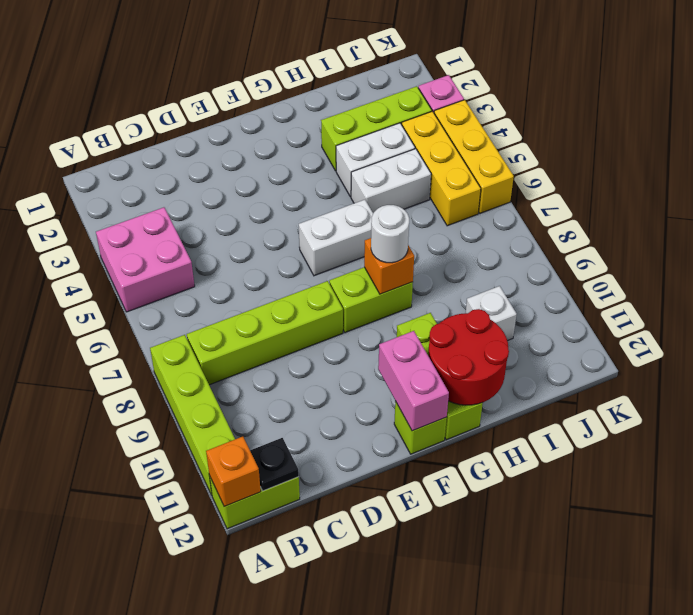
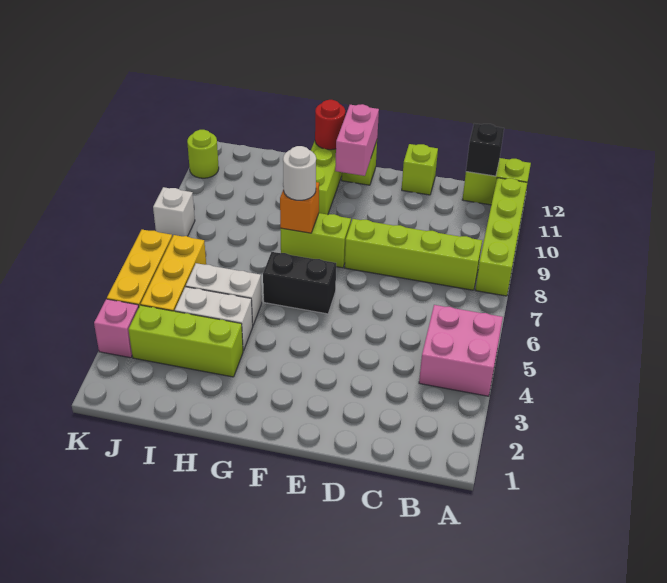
orange brick A12 level 2 -> none
black plate B12 level 2 -> black brick B12 level 2
none -> lime brick D12 level 1
white brick F6:G6 level 1 -> black brick F6:G6 level 1
red round brick G11:H12 level 2 -> red round brick G12 level 2
white brick I10 level 1 -> white brick K8 level 1
none -> lime round brick K11 level 1

